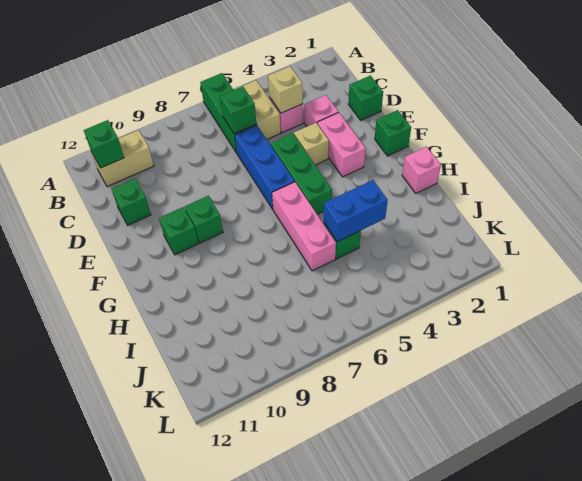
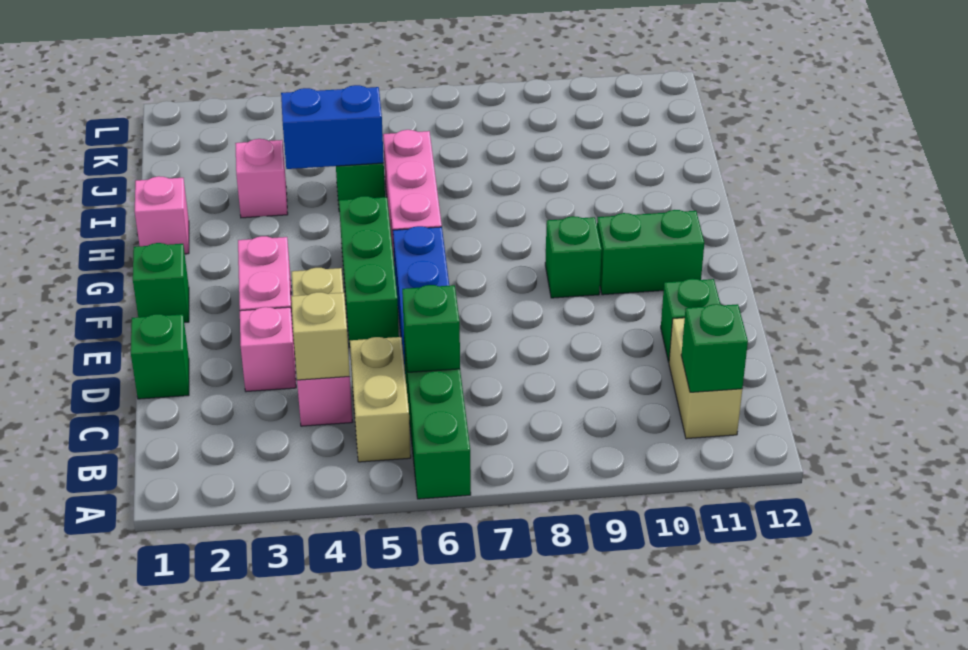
tan brick B10:B11 level 1 -> tan brick B11:C11 level 1
green brick F10 level 1 -> green brick F10:F11 level 1
none -> pink brick I3 level 1

